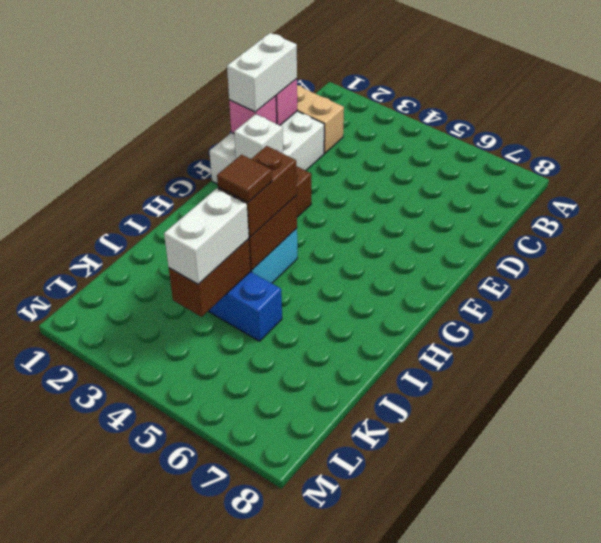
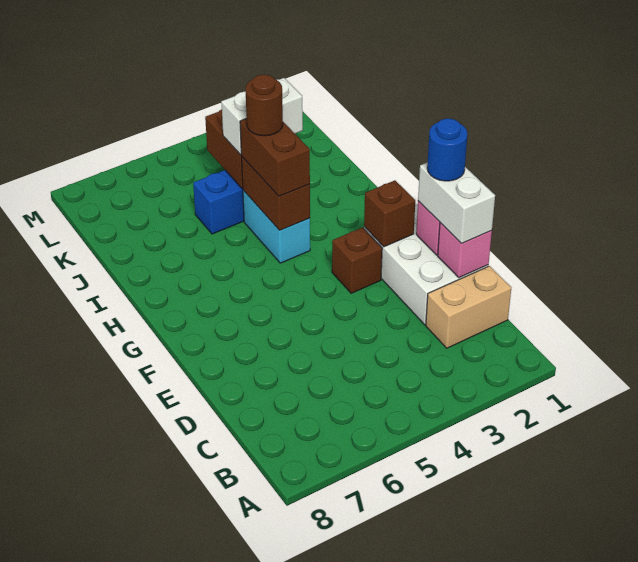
none -> blue round brick E1 level 4
white brick F2 level 2 -> brown brick F2 level 2
brown tile I4 level 4 -> brown round brick I4 level 4
white brick J4:K4 level 3 -> white brick J3:J4 level 3

